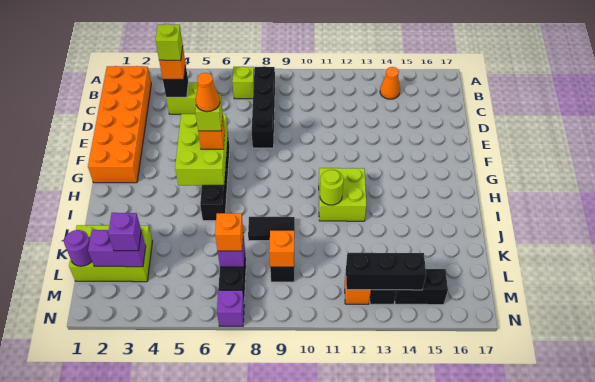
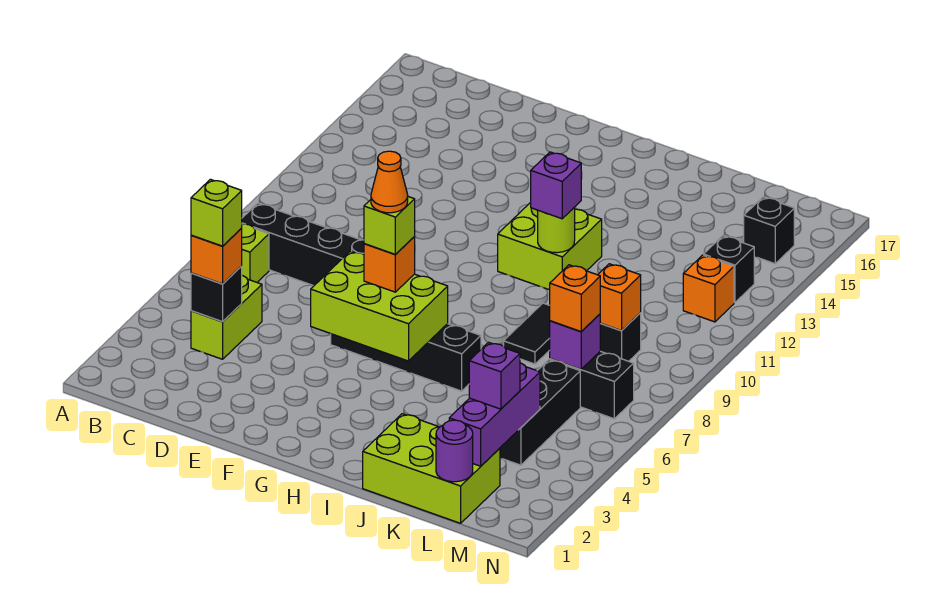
orange brick B1:G2 level 1 -> none
orange cone B14 level 1 -> none
lime brick K1:L3 level 1 -> lime brick J1:L2 level 1
purple brick L2:L3 level 2 -> purple brick L2:L4 level 2
black brick M12:M14 level 2 -> black brick L4:L6 level 1
black brick M14:M15 level 1 -> black brick M15 level 1
purple brick N7 level 1 -> purple brick I11 level 3

